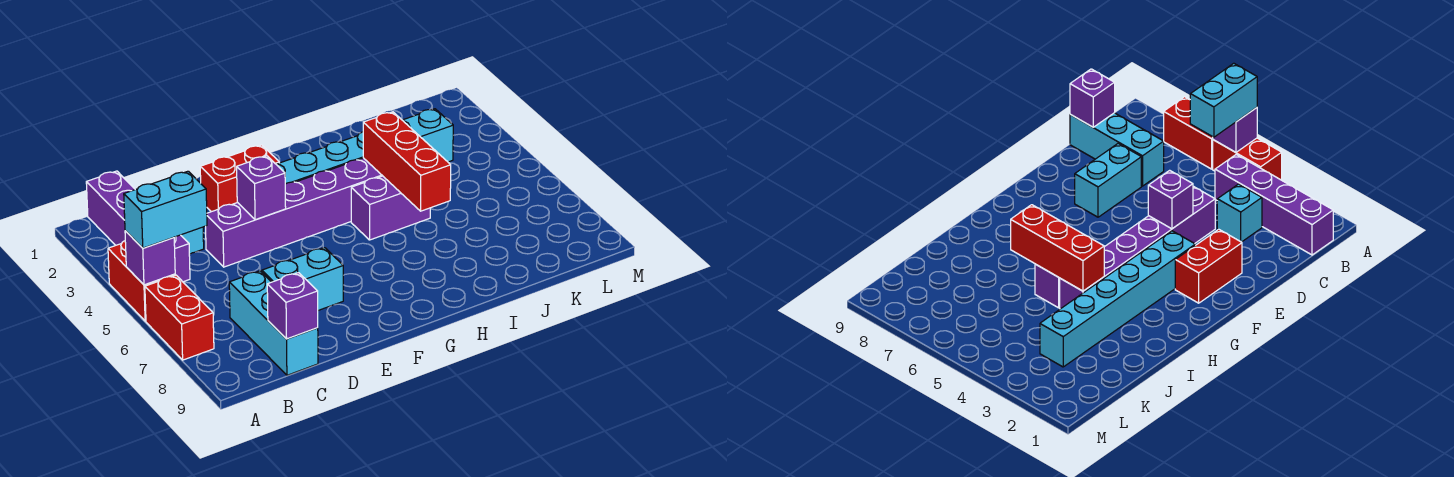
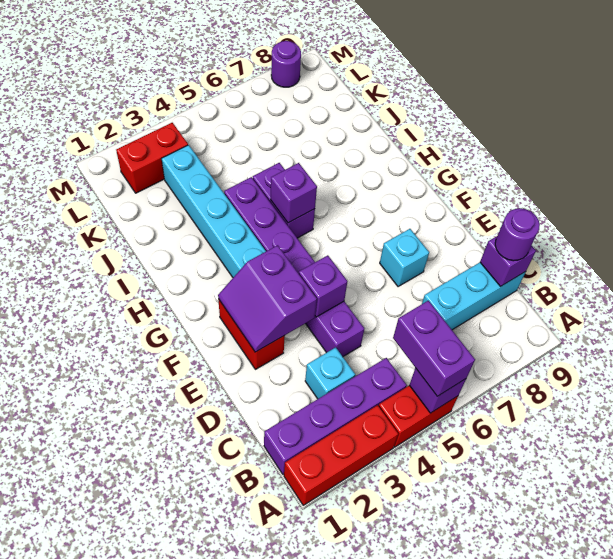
cyan brick A5:B5 level 3 -> purple brick A5:B5 level 3
red brick A6:A7 level 1 -> red brick L2:L3 level 1
none -> purple round brick C9 level 3
cyan brick D7:E7 level 1 -> cyan brick E7 level 1
none -> purple slope E2:F3 level 2 top 3
none -> purple brick H5 level 2
red brick I4:I6 level 2 -> red brick A1:A3 level 1
none -> purple round brick M8 level 1

